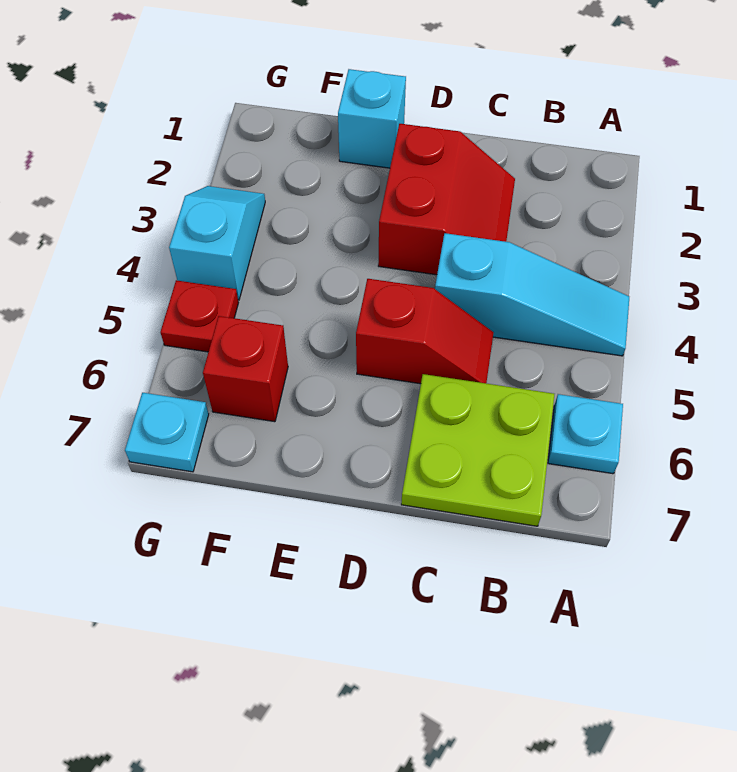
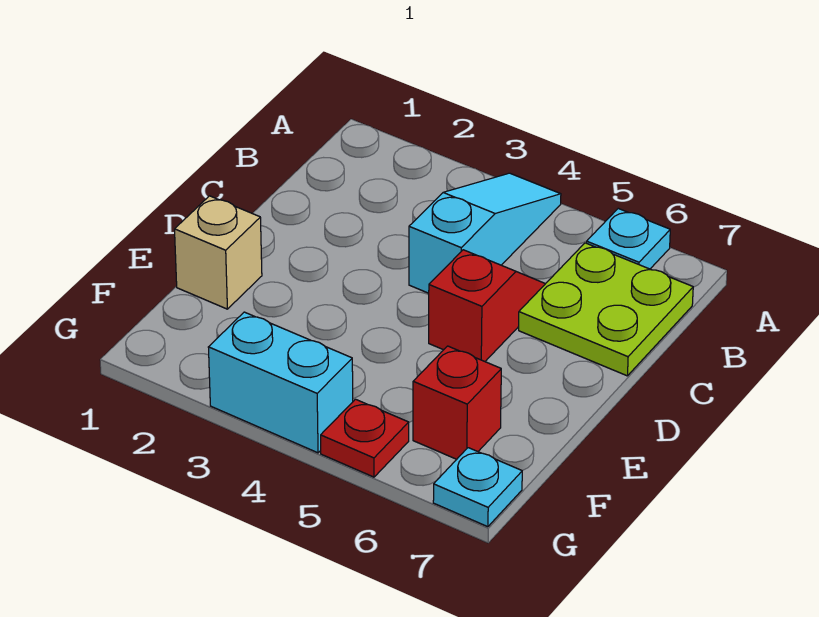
red slope C2:D3 level 1 top D -> none
cyan brick E1 level 1 -> tan brick E1 level 1
cyan slope G3:G4 level 1 top 4 -> cyan brick G3:G4 level 1

